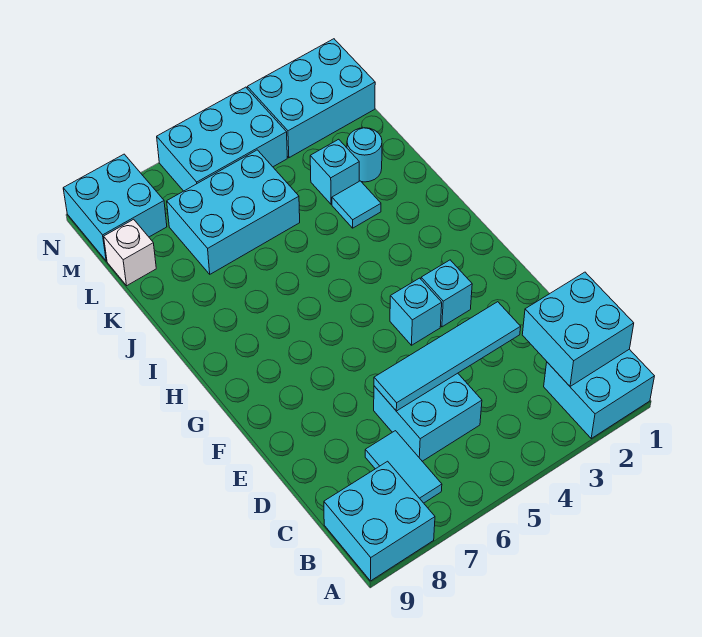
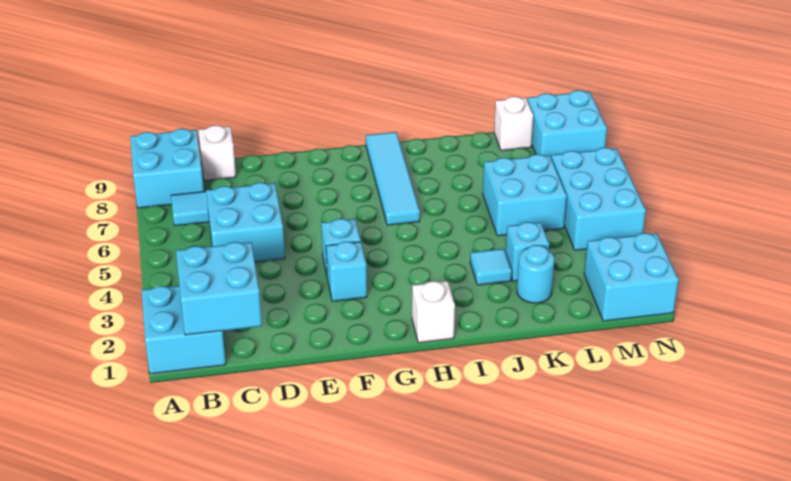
none -> white brick C9 level 1
cyan tile D3:D6 level 2 -> cyan tile H6:H9 level 1
none -> white brick H1 level 1
cyan brick K5:L7 level 1 -> cyan brick K5:L6 level 1
cyan brick M1:N3 level 1 -> cyan brick M1:N2 level 1

